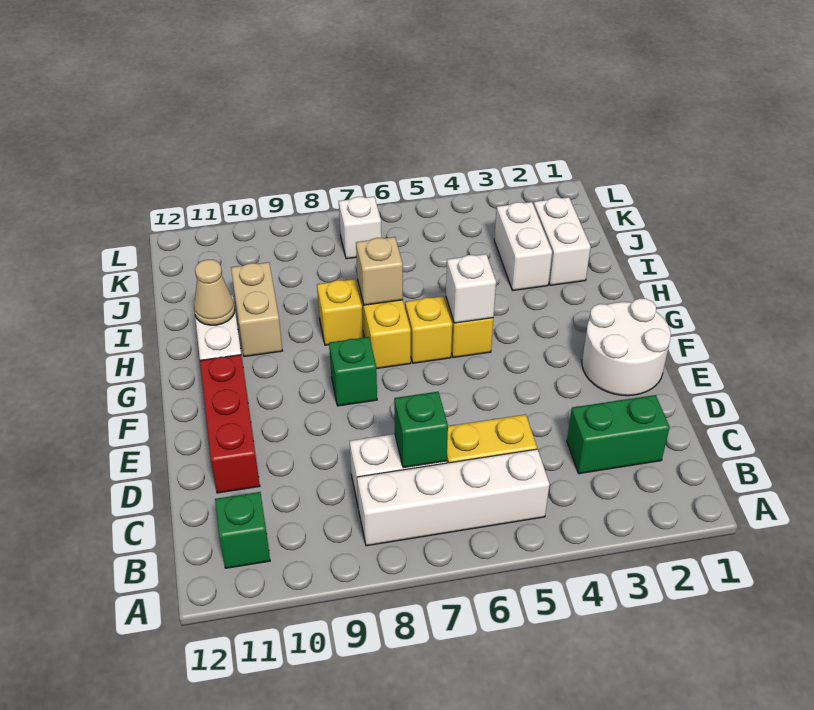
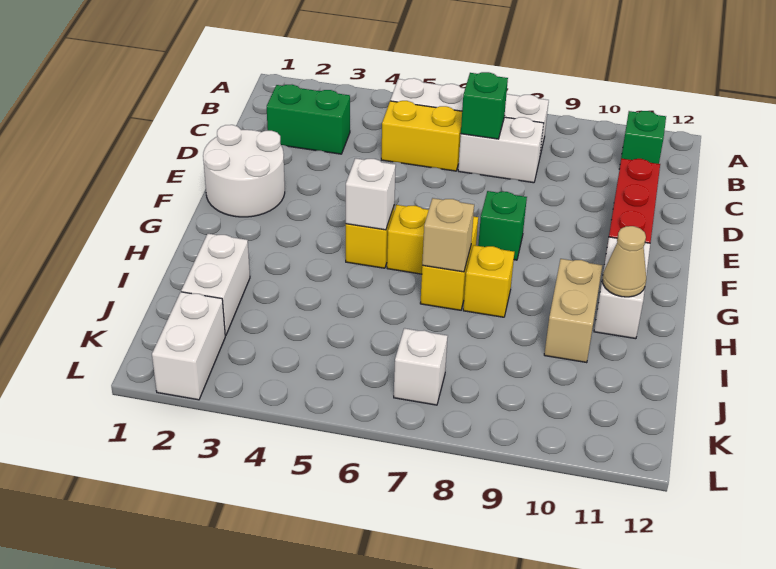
white brick I3:J3 level 1 -> white brick K2:L2 level 1

